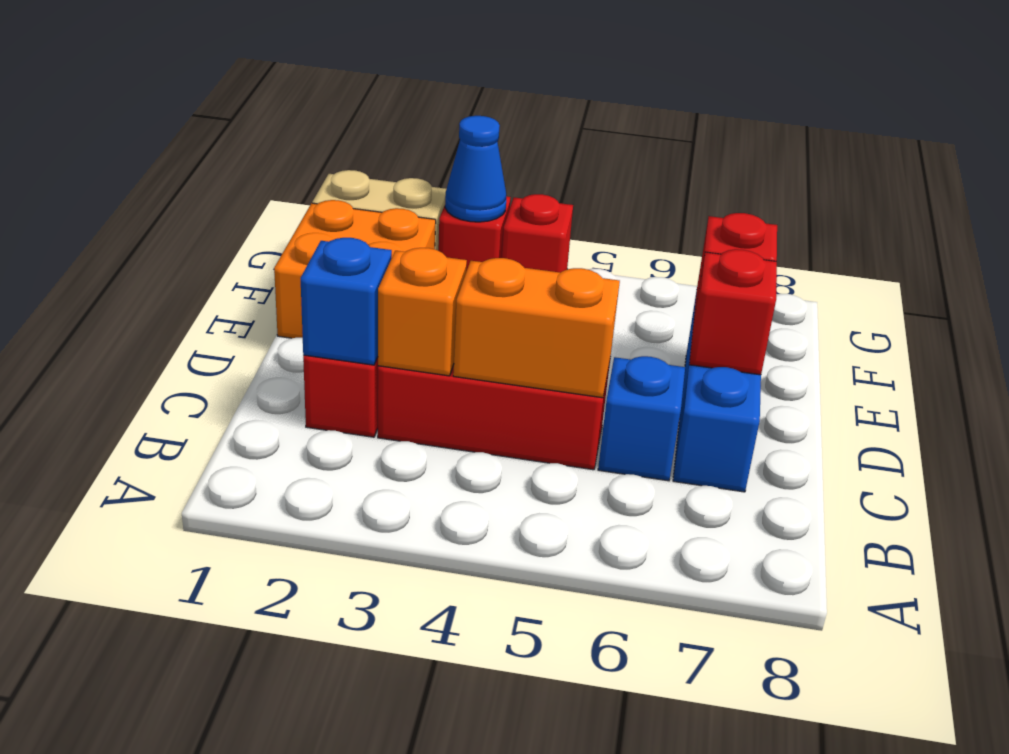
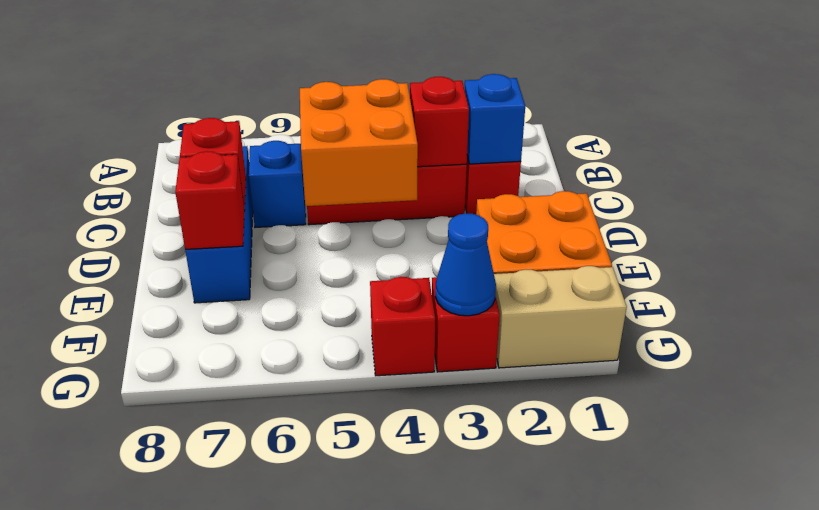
orange brick C3 level 2 -> red brick C3 level 2
orange brick C4:C5 level 2 -> orange brick C4:D5 level 2

